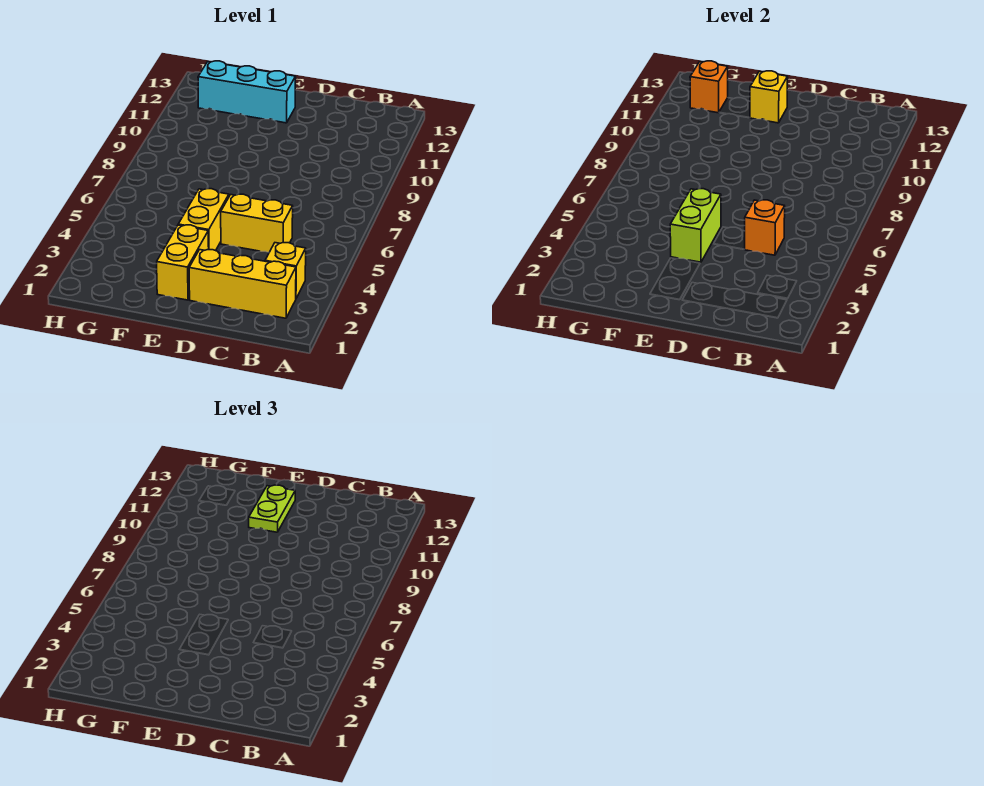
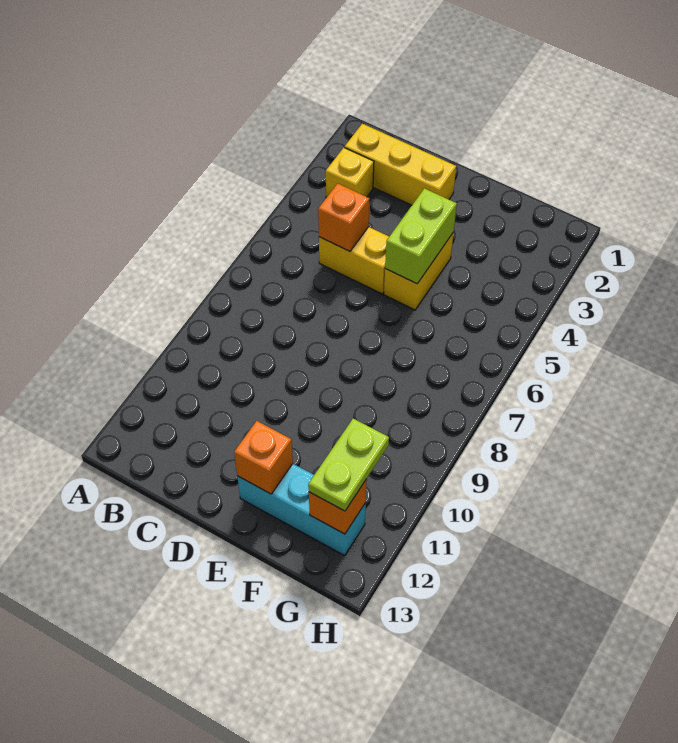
yellow brick E2:E3 level 1 -> none
lime plate E11:E12 level 3 -> lime plate G11:G12 level 3
yellow brick E12 level 2 -> orange brick E12 level 2

